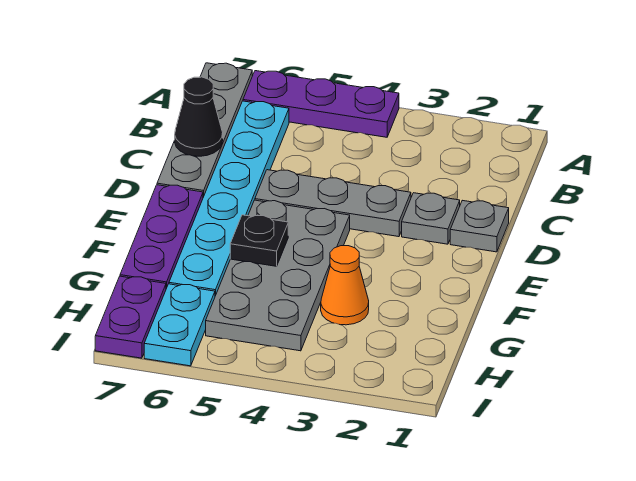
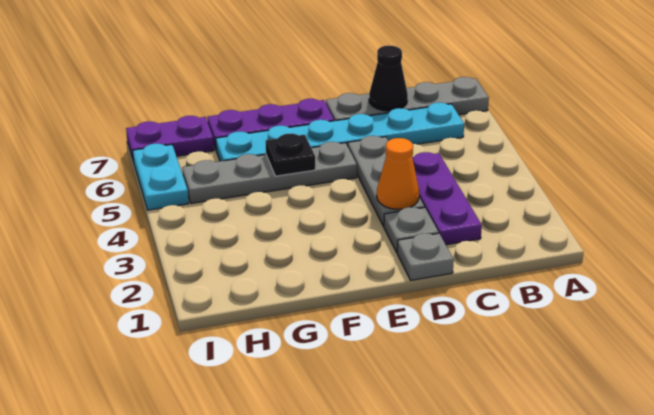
purple plate A4:A6 level 1 -> purple plate C2:C4 level 1
grey plate E4:H5 level 1 -> grey plate E5:H5 level 1
orange cone G3 level 1 -> orange cone D3 level 2
cyan plate H6:I6 level 1 -> cyan plate I5:I6 level 1

